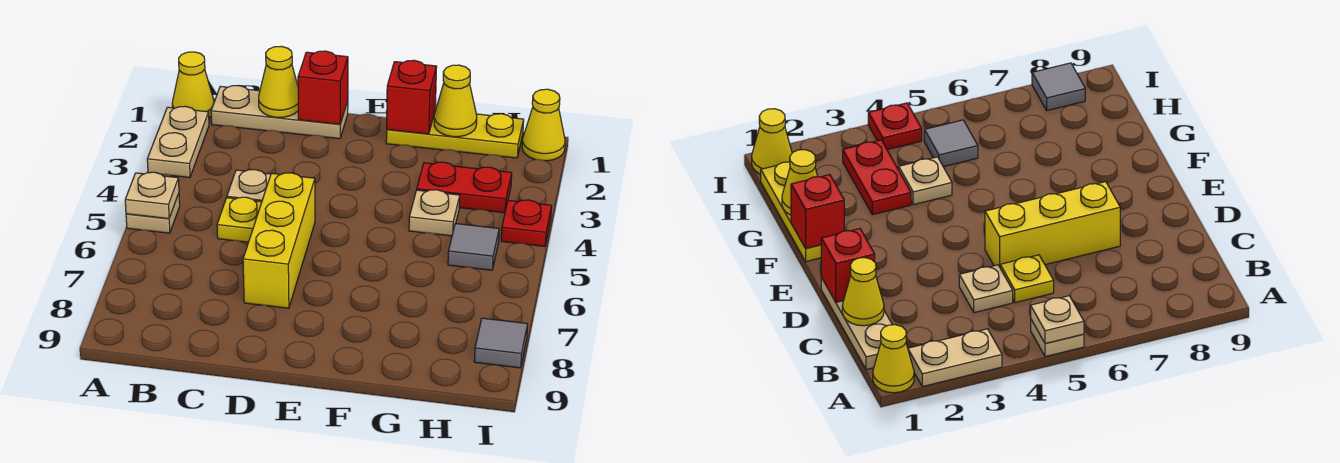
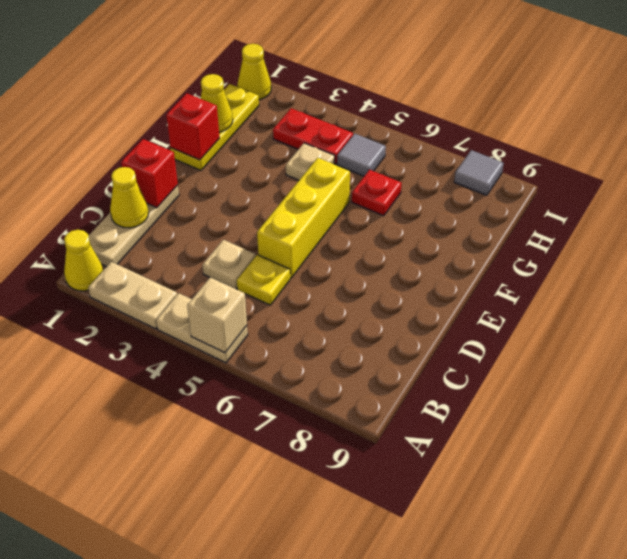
tan plate A5 level 1 -> tan plate A4:A5 level 1
tan plate A5 level 2 -> tan brick A5 level 2
yellow brick D5:D7 level 1 -> yellow brick D5:F5 level 1
red plate G3:H3 level 1 -> red plate H3:H4 level 1
red plate I4 level 1 -> red plate G6 level 1

